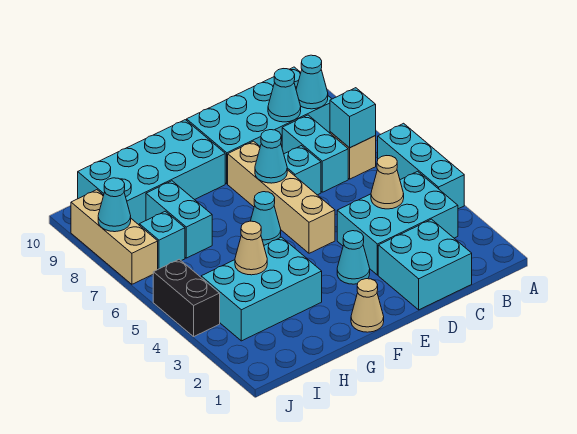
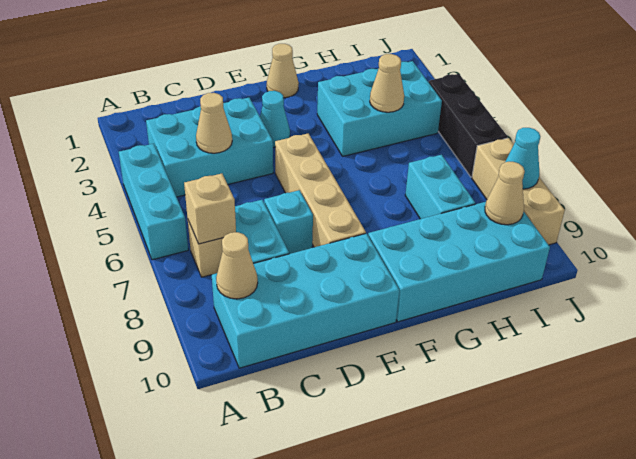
cyan brick B7 level 2 -> tan brick B7 level 2
cyan cone B9 level 2 -> tan cone B9 level 2
cyan brick C1:D2 level 1 -> none
cyan cone C9 level 2 -> none
cyan cone E7 level 2 -> none
cyan cone F6 level 1 -> none
cyan brick I7 level 1 -> none
none -> tan cone I9 level 2
black brick J4:J5 level 1 -> black brick J4:J6 level 1

